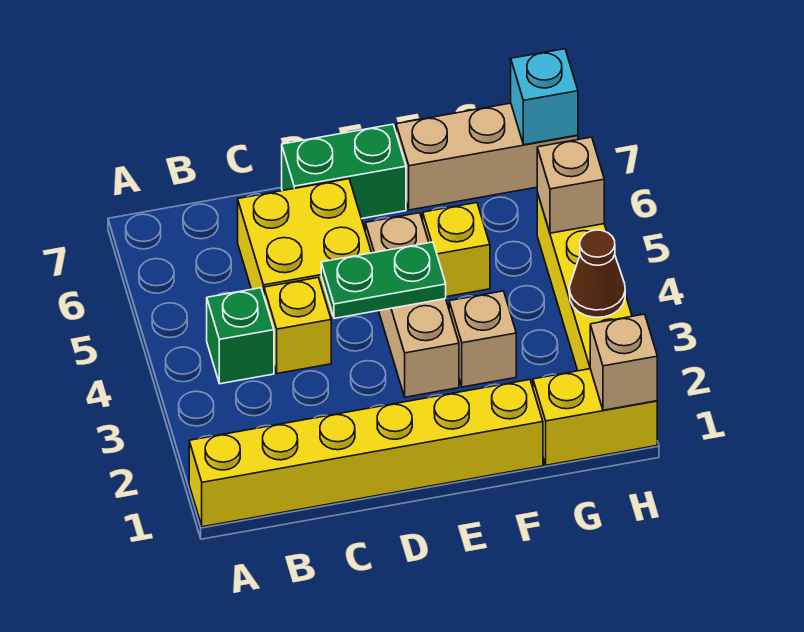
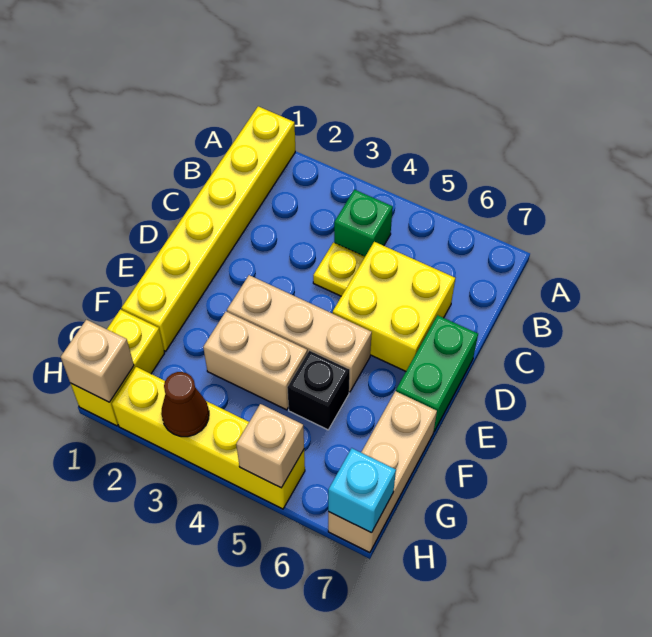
yellow brick C4 level 1 -> yellow plate C4 level 1
green plate D4:E4 level 2 -> none
tan brick F3 level 1 -> tan brick F3:F4 level 1
yellow brick F5 level 1 -> black brick F5 level 1

